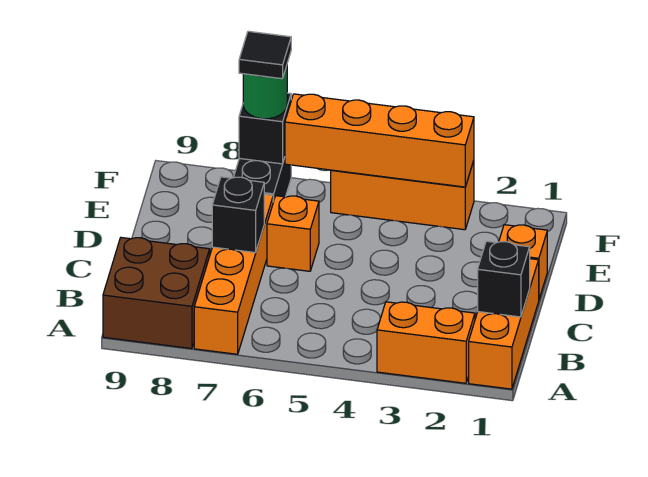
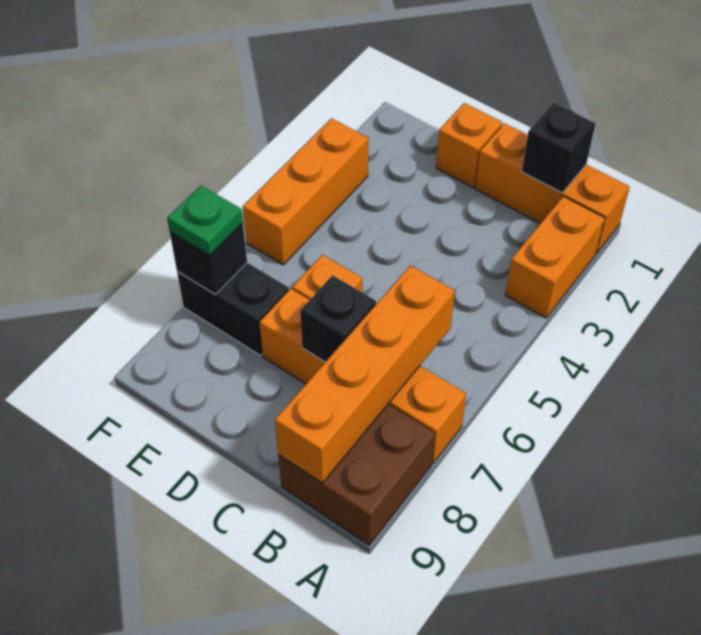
orange brick F3:F6 level 2 -> orange brick B6:B9 level 2
green round brick F7 level 3 -> green plate F7 level 3
black tile F7 level 4 -> none

